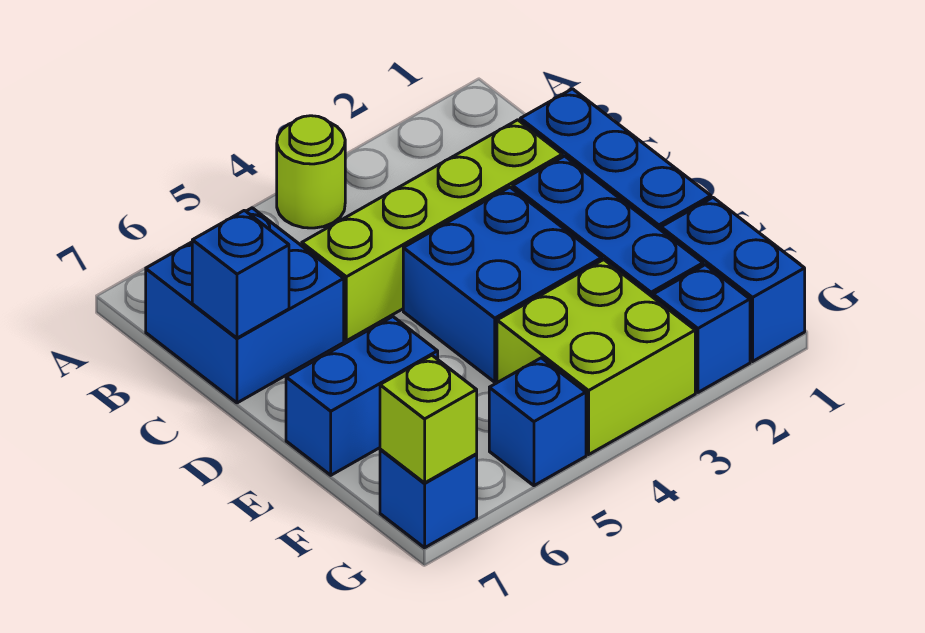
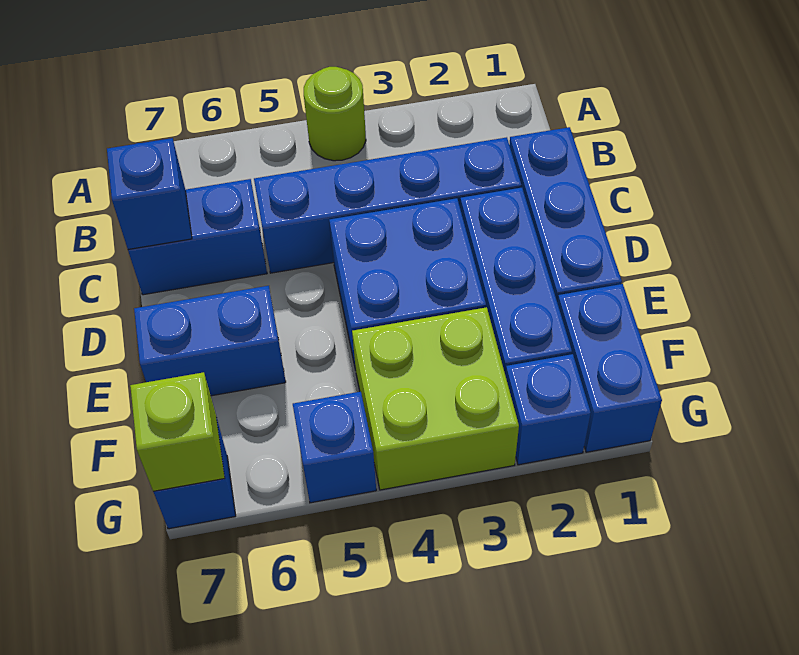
blue brick B6:C7 level 1 -> blue brick C6:C7 level 1
lime brick C2:C5 level 1 -> blue brick C2:C5 level 1

